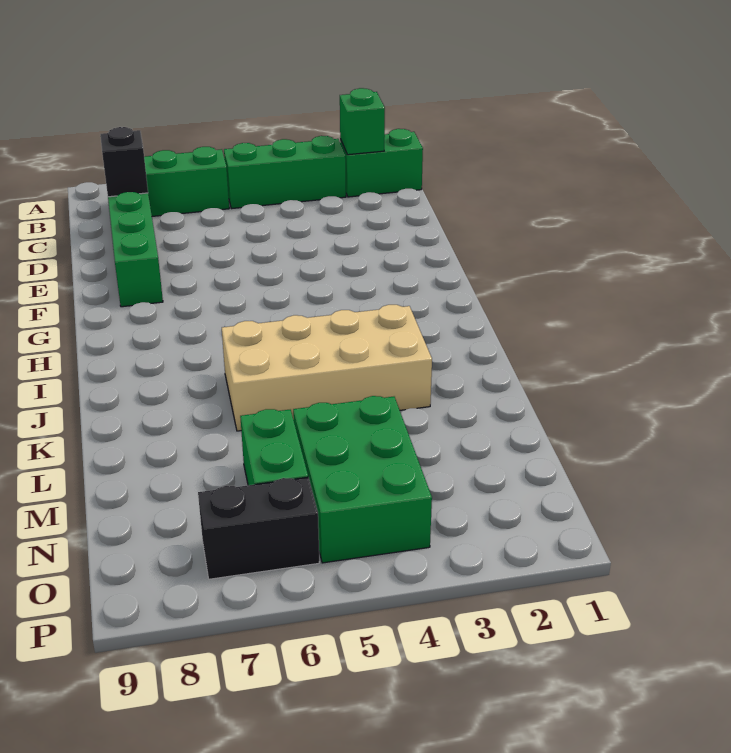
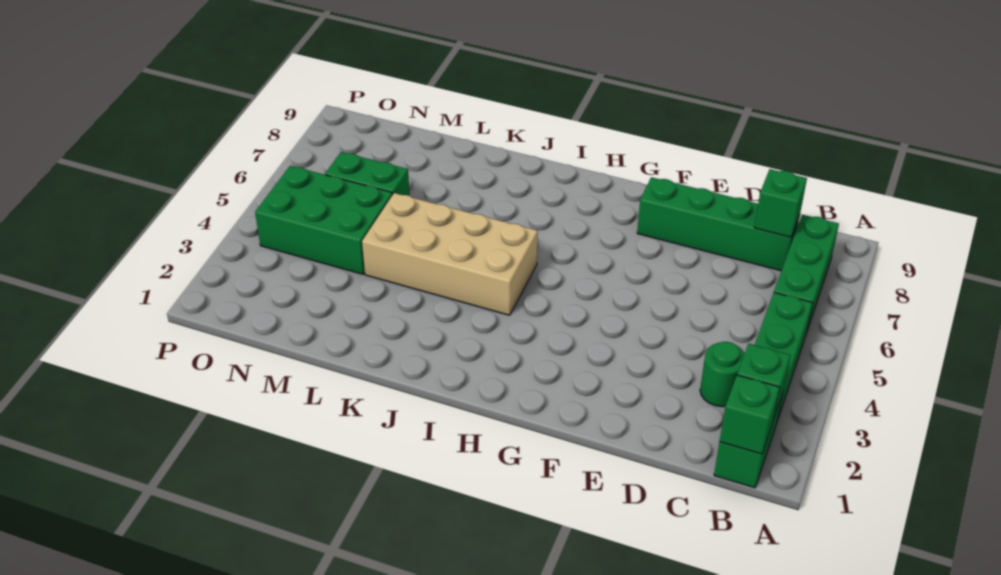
none -> green brick B1 level 2
none -> green round brick C3 level 1
black brick C8 level 2 -> green brick C8 level 2
tan brick J3:K6 level 1 -> tan brick I4:L5 level 1
black brick O6:O7 level 1 -> none

